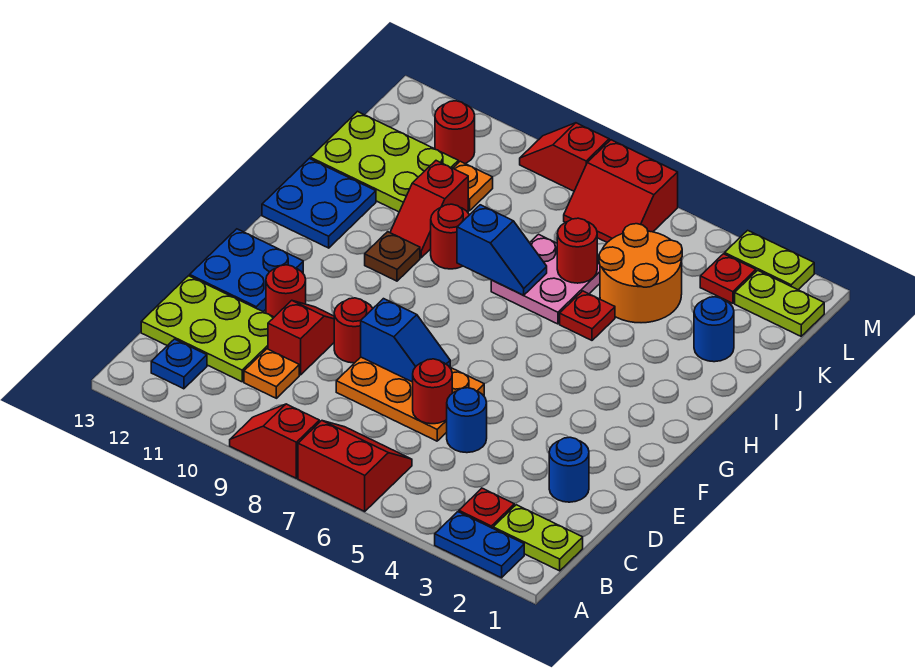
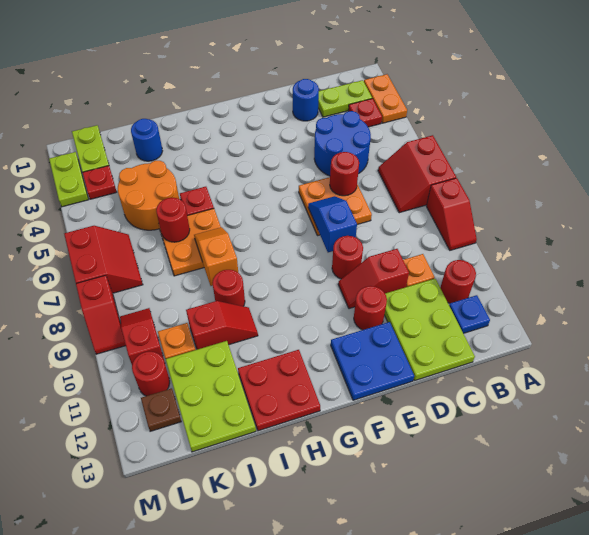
blue plate A2:A3 level 1 -> orange plate A2:A3 level 1
lime plate B1:B2 level 1 -> lime plate B2:C2 level 1
none -> red round brick B11 level 1
blue round brick D5 level 1 -> blue round brick C4:D5 level 1
orange plate D6:E8 level 1 -> orange plate D6:E7 level 1
brown plate H10 level 1 -> brown plate L12 level 1
blue plate H12:I13 level 1 -> red plate H12:I13 level 1
pink plate I6:J7 level 1 -> orange plate I6:J7 level 1
blue slope I7:I8 level 2 top 8 -> orange slope I7:I8 level 2 top 8
none -> red slope L9:L10 level 1 top 10

